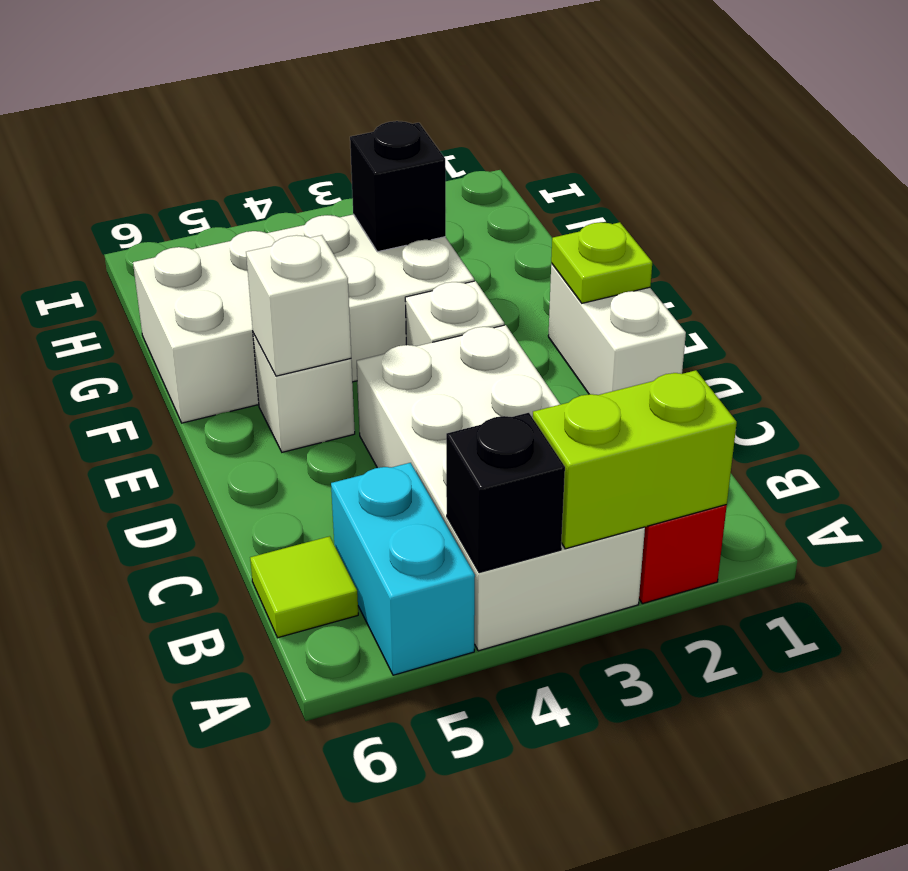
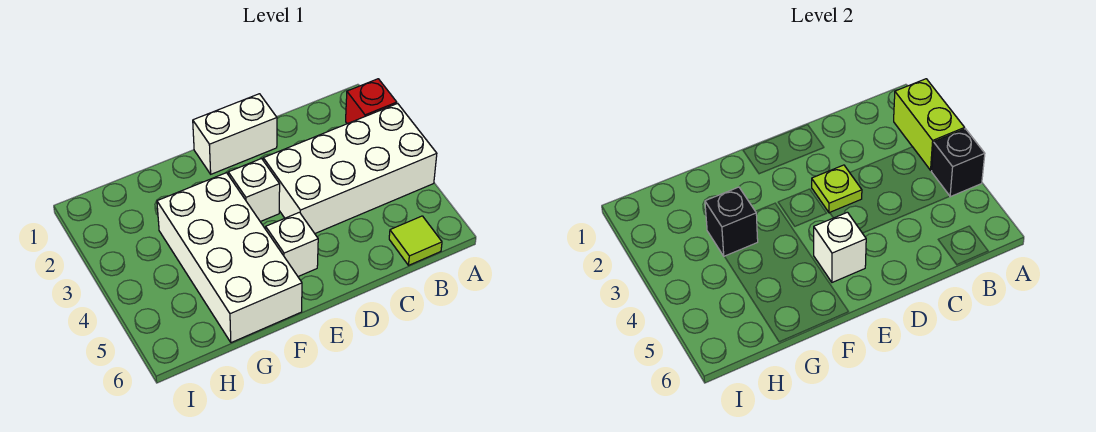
cyan brick A5:B5 level 1 -> none
lime plate E1 level 2 -> lime plate D3 level 2

